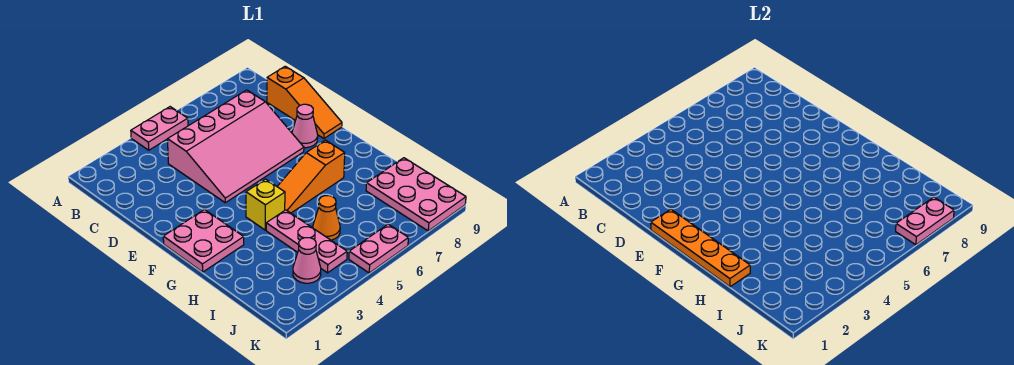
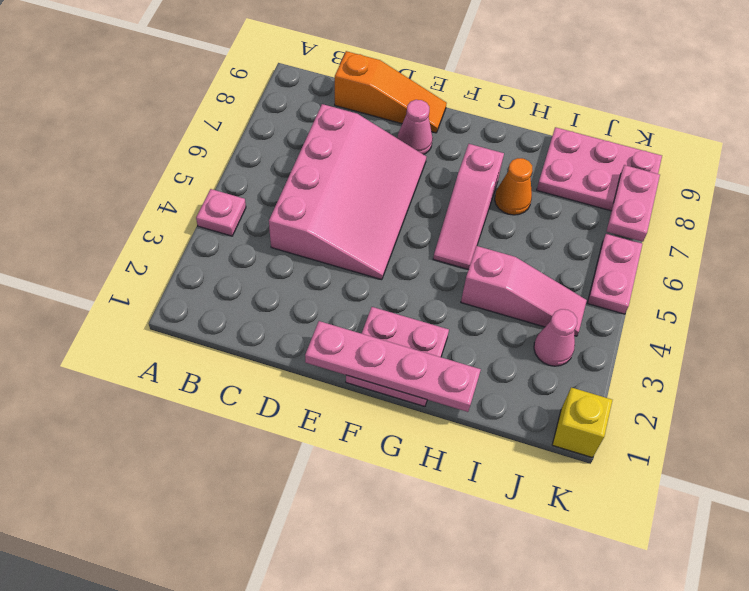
pink plate A4:A5 level 1 -> pink plate A4 level 1
orange plate E1:H1 level 2 -> pink plate E1:H1 level 2
yellow brick G4 level 1 -> yellow brick K1 level 1
orange slope G5:G7 level 1 top 7 -> pink slope G5:G7 level 1 top 7
pink plate H4:J4 level 1 -> pink slope H4:J4 level 1 top H
orange cone I5 level 1 -> orange cone H7 level 1

